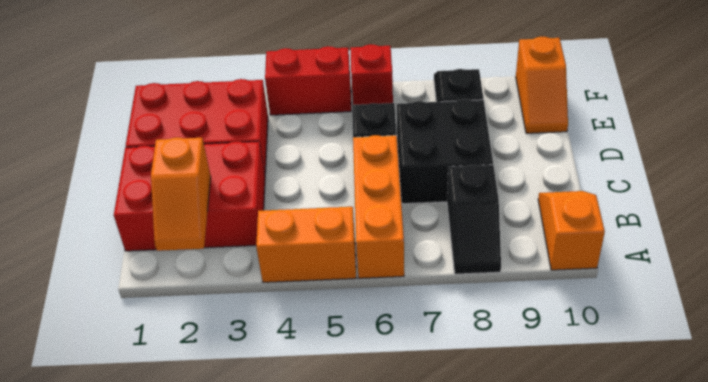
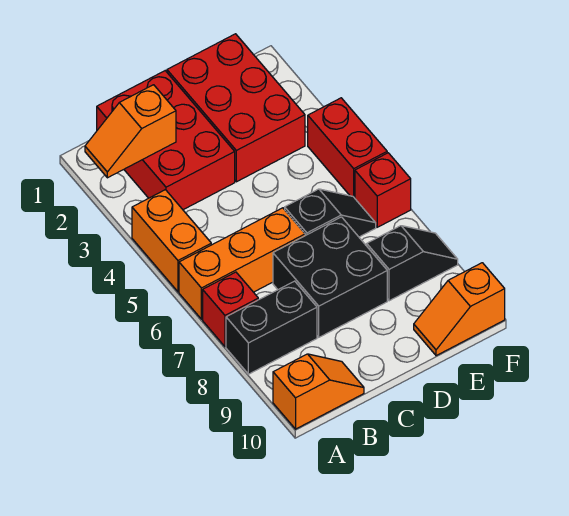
none -> red brick A7 level 1
black slope A8:B8 level 1 top B -> black brick A8:B8 level 1

